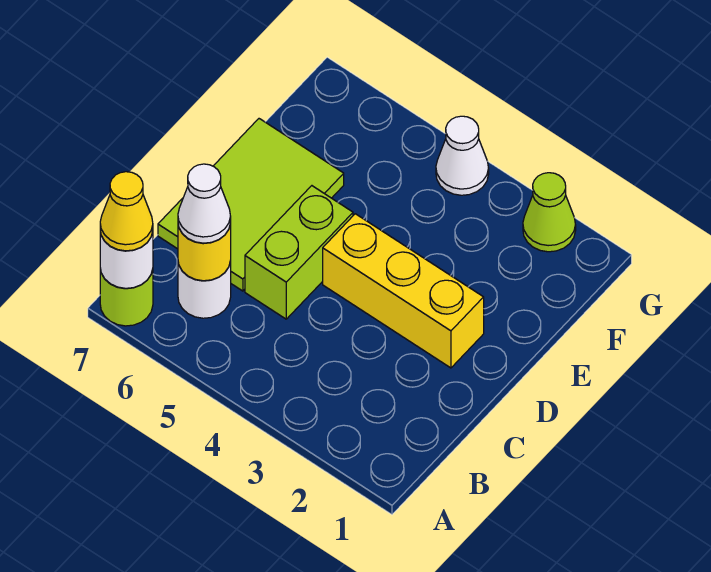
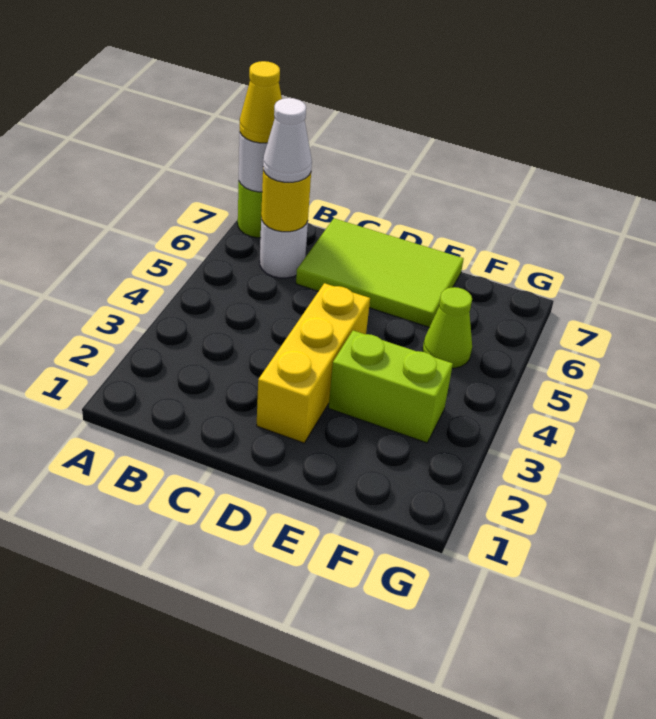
lime brick C5:D5 level 1 -> lime brick E3:F3 level 1
lime cone G2 level 1 -> lime cone F5 level 1
white cone G4 level 1 -> none

